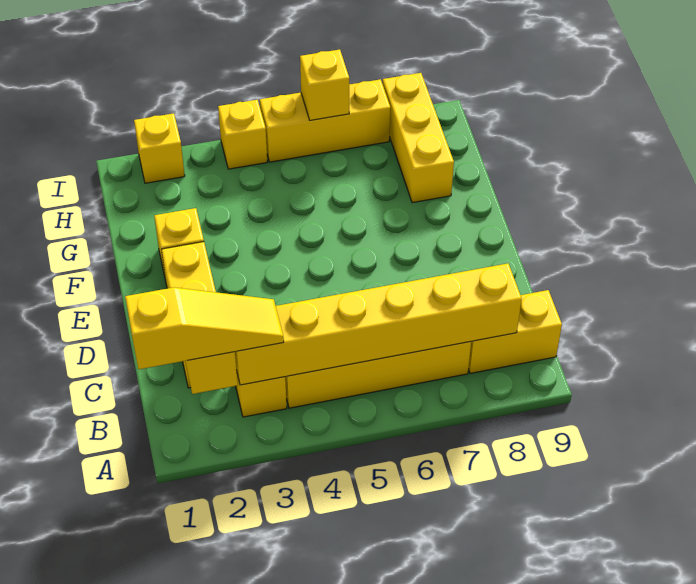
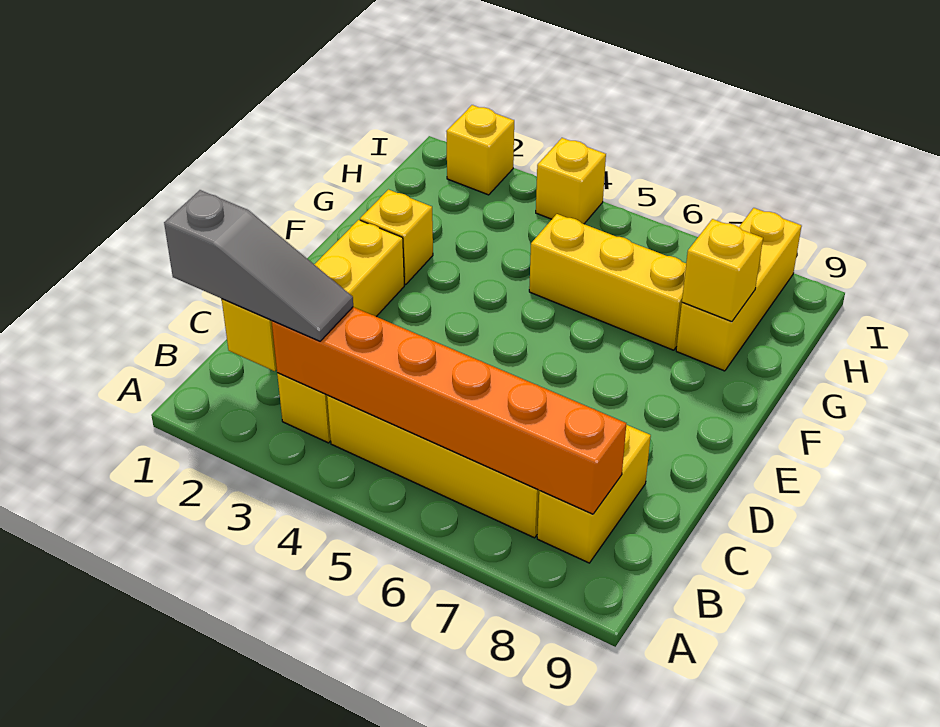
yellow slope B1:B3 level 3 top 1 -> grey slope B1:B3 level 3 top 1
yellow brick B3:B8 level 2 -> orange brick B3:B8 level 2
yellow brick B8:B9 level 1 -> yellow brick B8:C8 level 1
yellow brick I5:I7 level 1 -> yellow brick G5:G7 level 1
yellow brick I6 level 2 -> yellow brick G8 level 2

